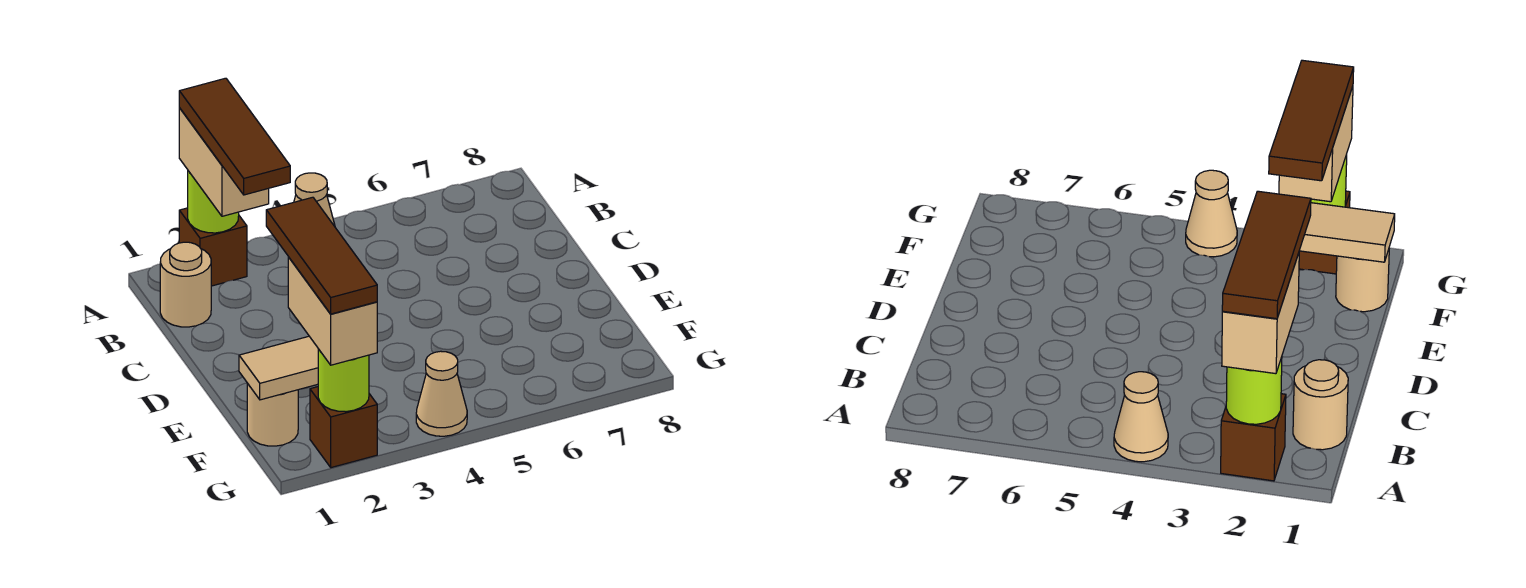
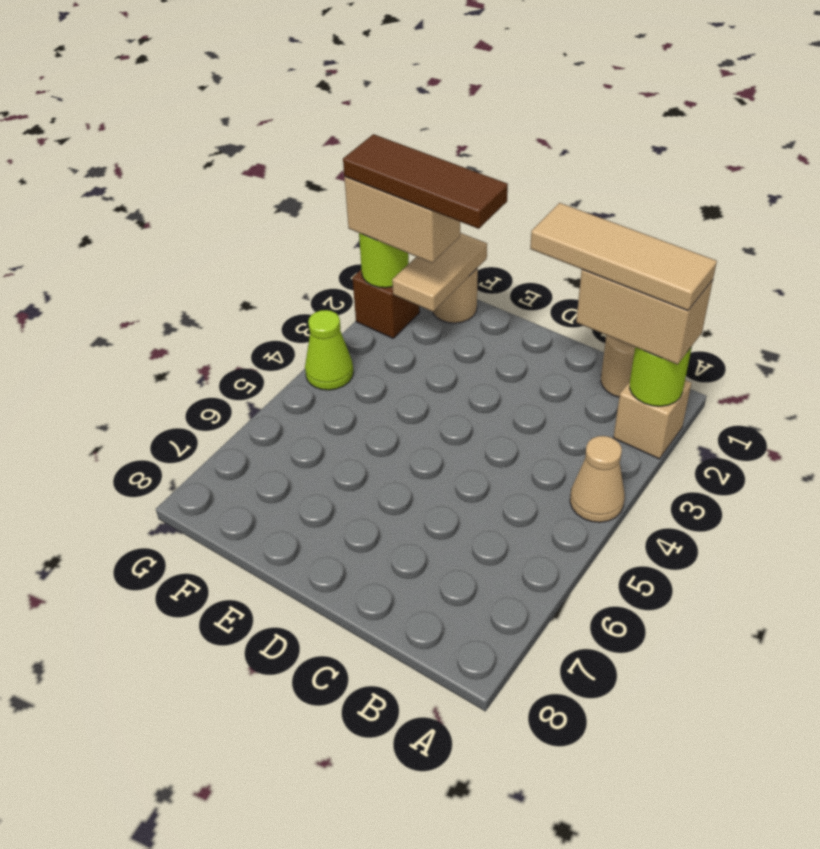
brown brick A2 level 1 -> tan brick A2 level 1
brown tile A2:C2 level 4 -> tan tile A2:C2 level 4
tan cone G4 level 1 -> lime cone G4 level 1

